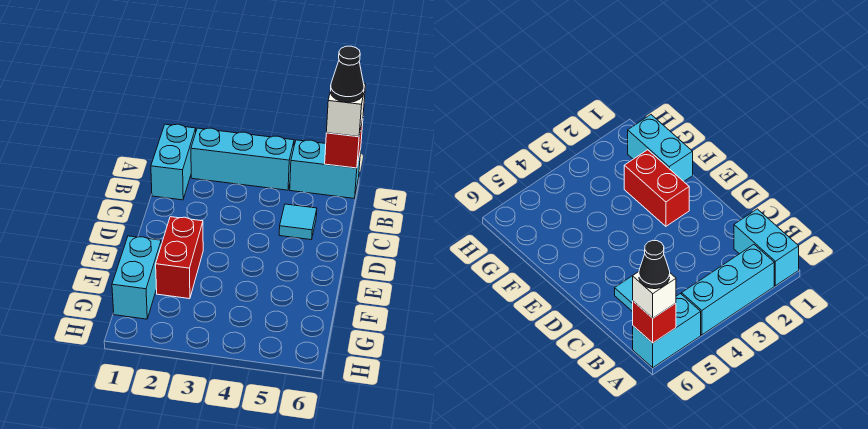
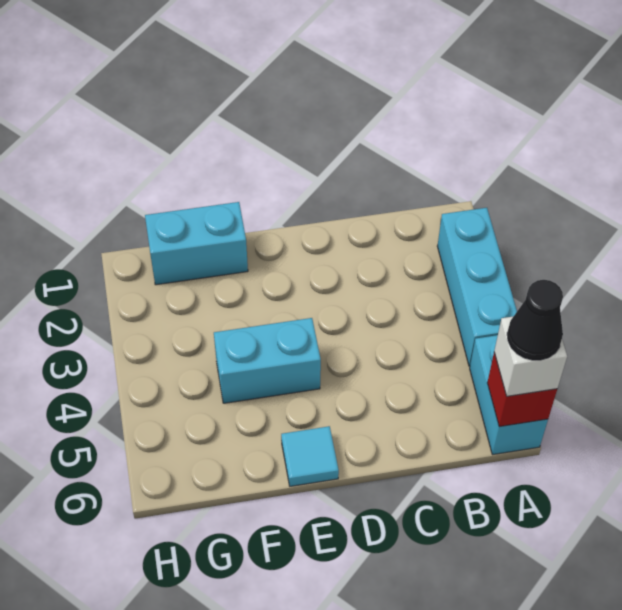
cyan brick A1:B1 level 1 -> cyan brick E4:F4 level 1
cyan tile C5 level 1 -> cyan tile E6 level 1
red brick E2:F2 level 1 -> none

